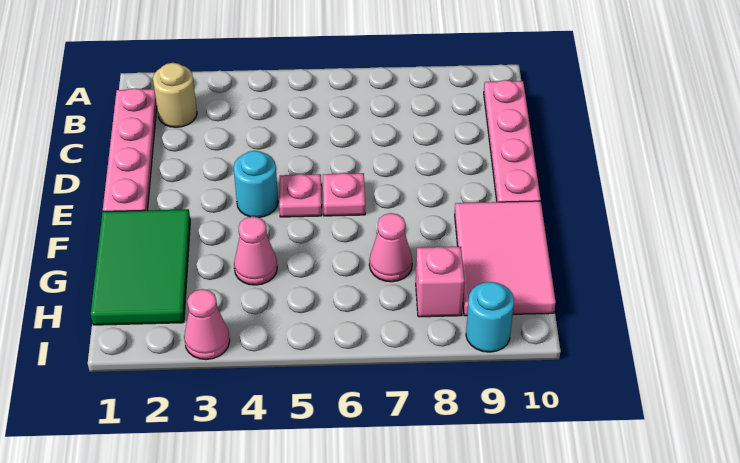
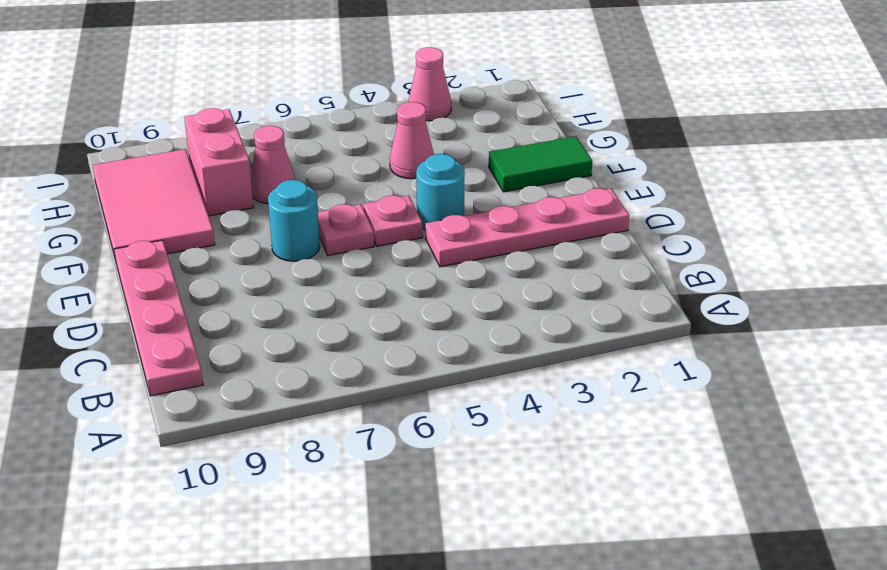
pink plate B1:E1 level 1 -> pink plate D1:D4 level 1
tan round brick B2 level 1 -> none
green tile F1:H2 level 1 -> green tile F1:F2 level 1
pink brick H8 level 1 -> pink brick G8:H8 level 1
cyan round brick I9 level 1 -> cyan round brick E7 level 1

